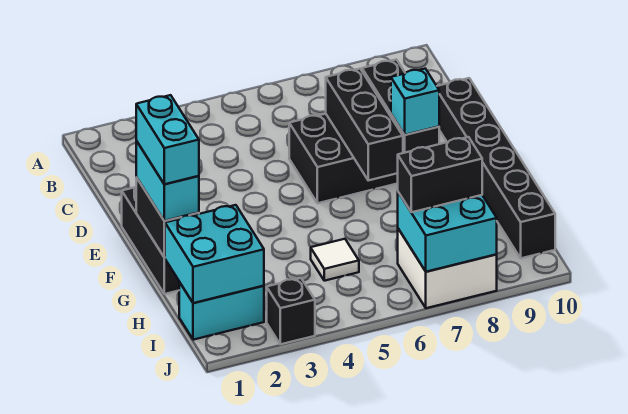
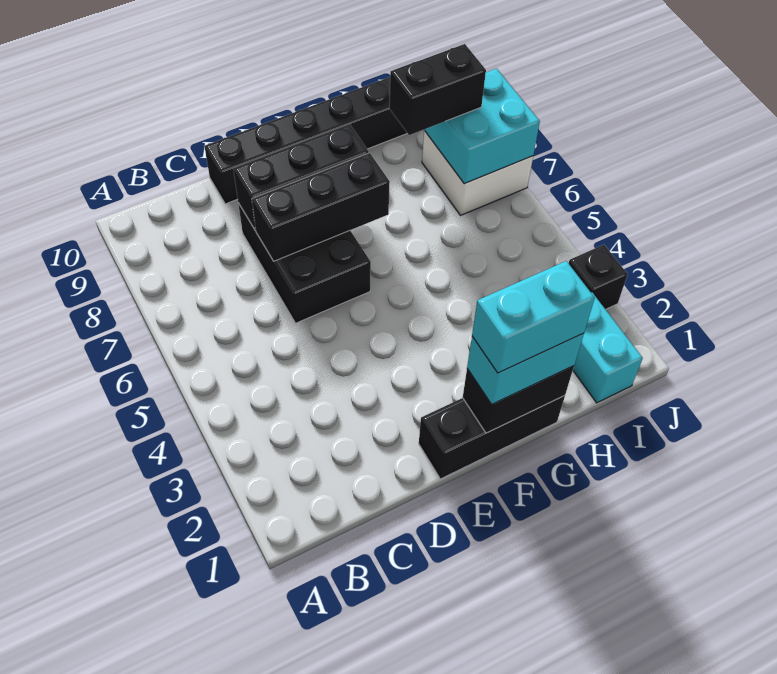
cyan brick F8 level 3 -> none
cyan brick H1:I2 level 2 -> none
white tile H5 level 1 -> none
black brick I7:I8 level 3 -> black brick H8:I8 level 3

